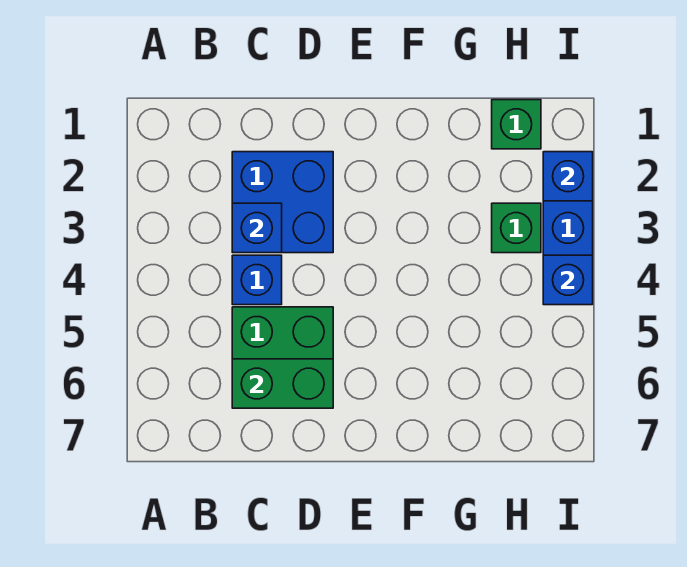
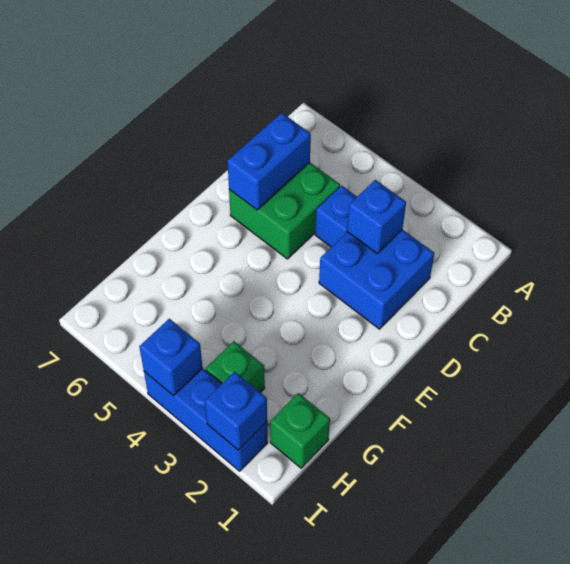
green brick C6:D6 level 2 -> blue brick C6:D6 level 2

